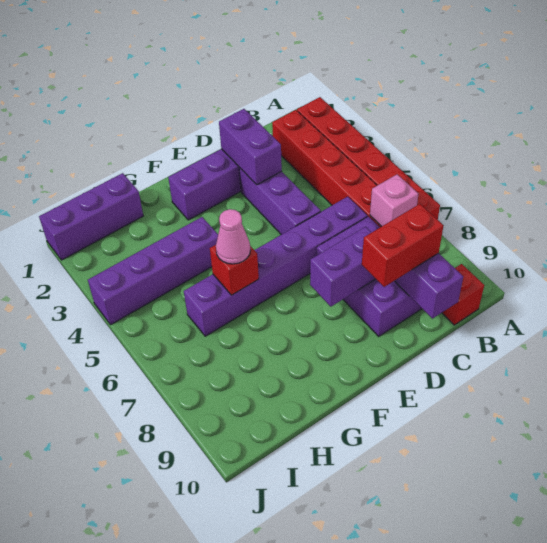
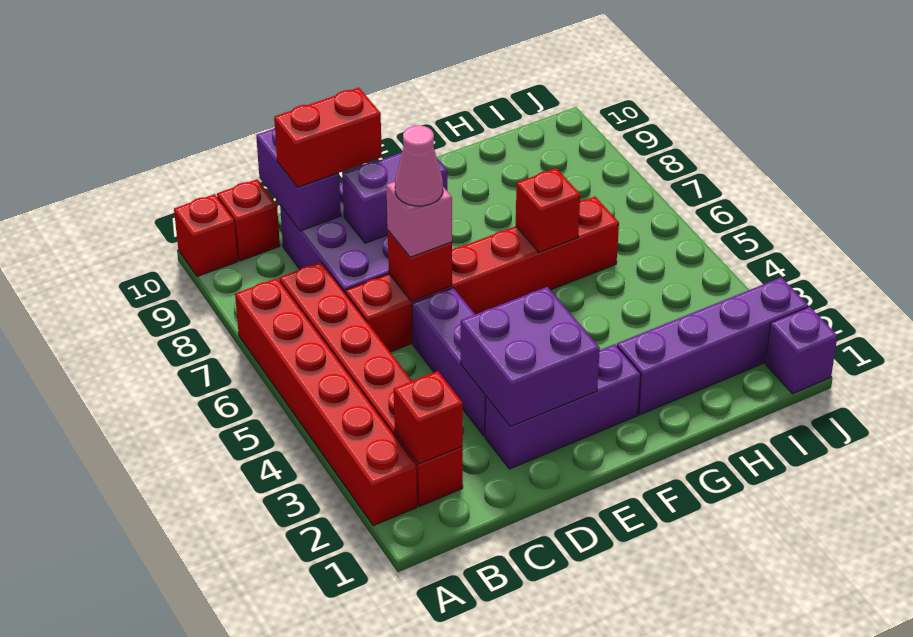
none -> red brick A10 level 1
none -> red brick B2 level 2
pink brick B7 level 2 -> pink brick D6 level 3
purple brick C6:H6 level 1 -> red brick C6:H6 level 1
purple brick D2:D3 level 2 -> purple brick D2:E3 level 2
none -> red brick D6 level 2
purple brick G4:J4 level 1 -> purple brick G2:J2 level 1
pink cone G6 level 3 -> pink cone D6 level 4
purple brick H1:J1 level 1 -> purple brick J1 level 1

